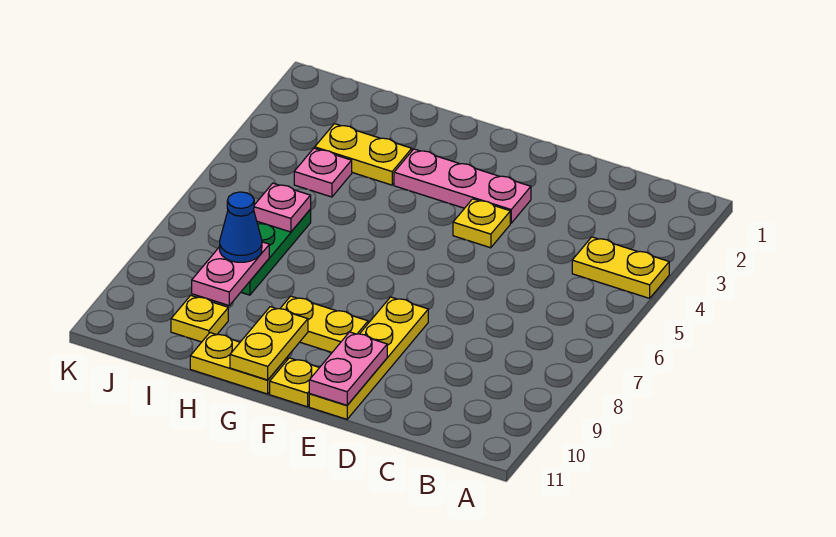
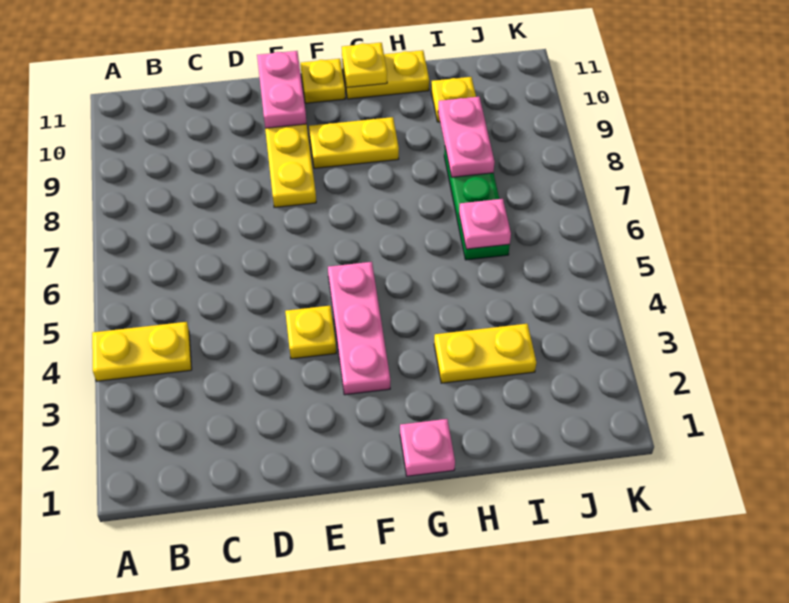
pink plate E3:G3 level 1 -> pink plate F3:F5 level 1
yellow plate G10:G11 level 2 -> yellow plate G11 level 2
pink plate I4 level 1 -> pink plate G1 level 1
blue cone I8 level 3 -> none

